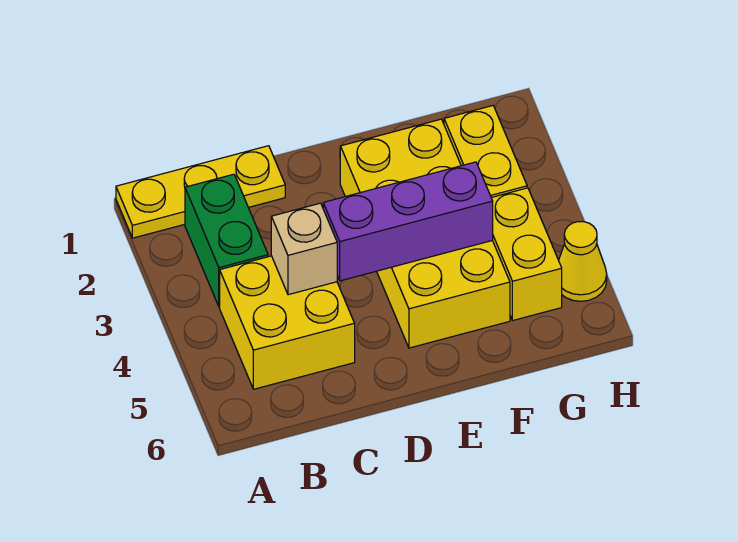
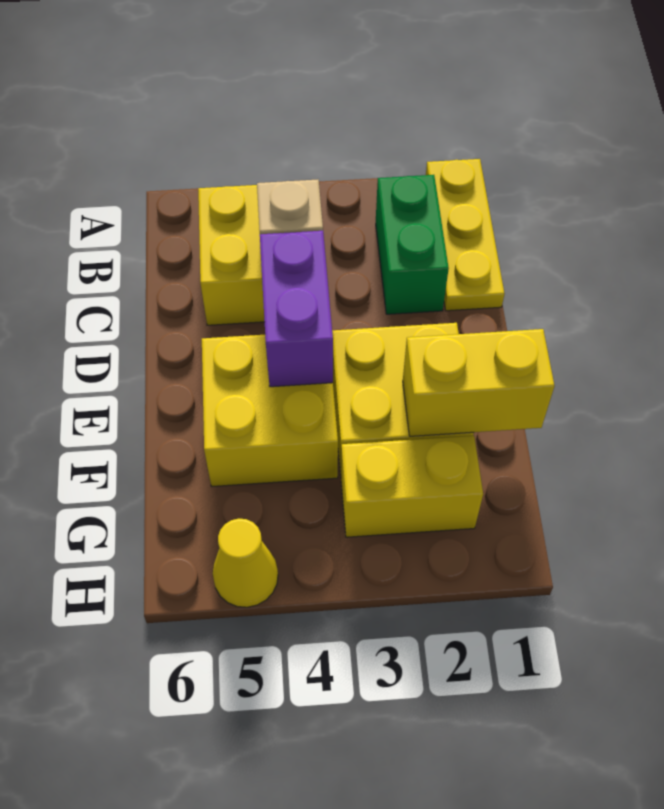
green brick B2:B3 level 1 -> green brick B2:C2 level 1
purple brick D4:F4 level 2 -> purple brick D4:E4 level 2
yellow brick G4:G5 level 1 -> yellow brick F1:F2 level 2

